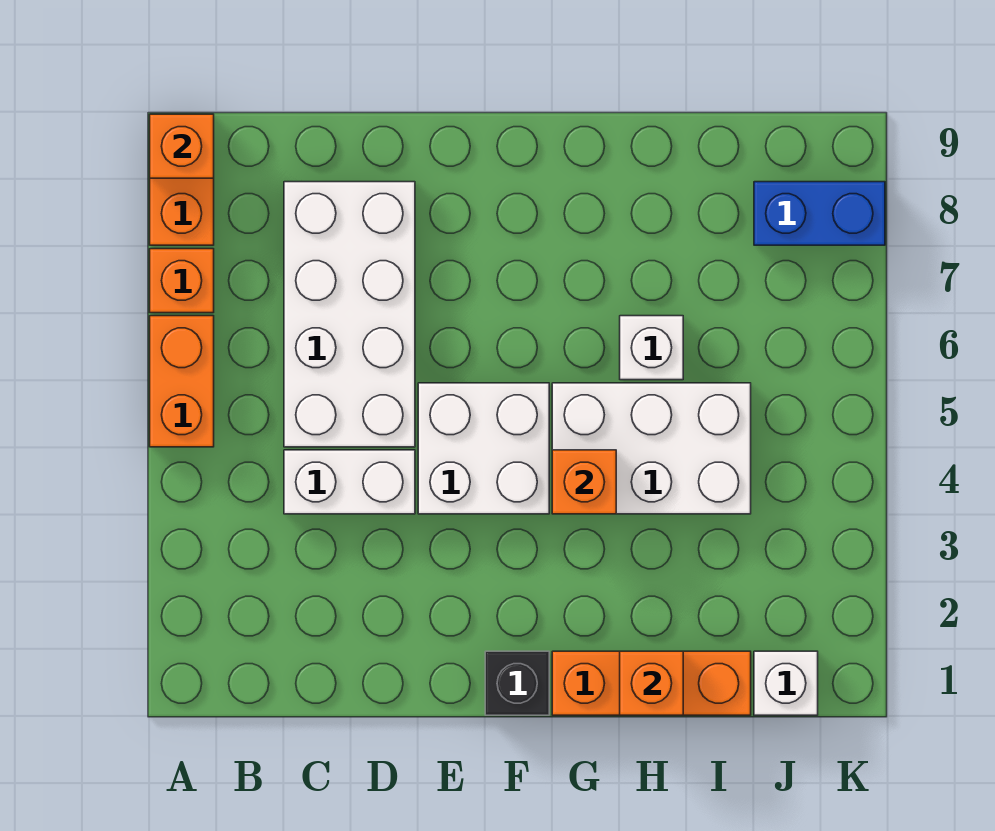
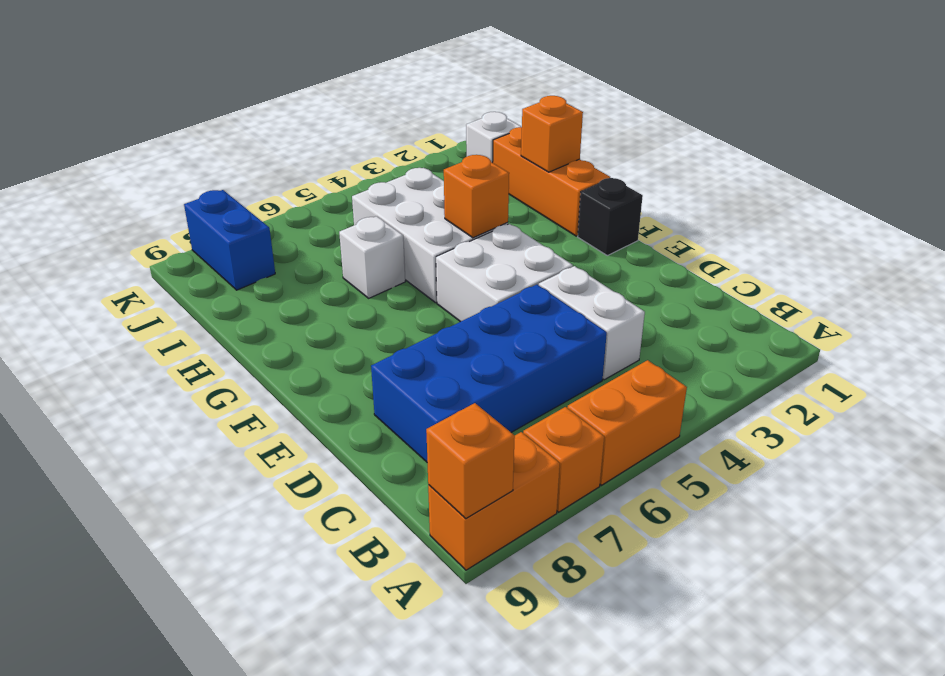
white brick C5:D8 level 1 -> blue brick C5:D8 level 1

